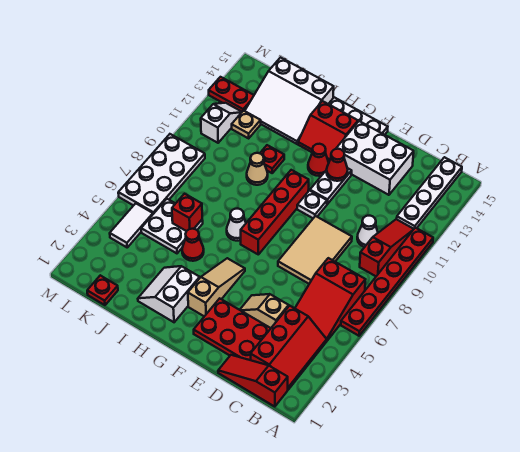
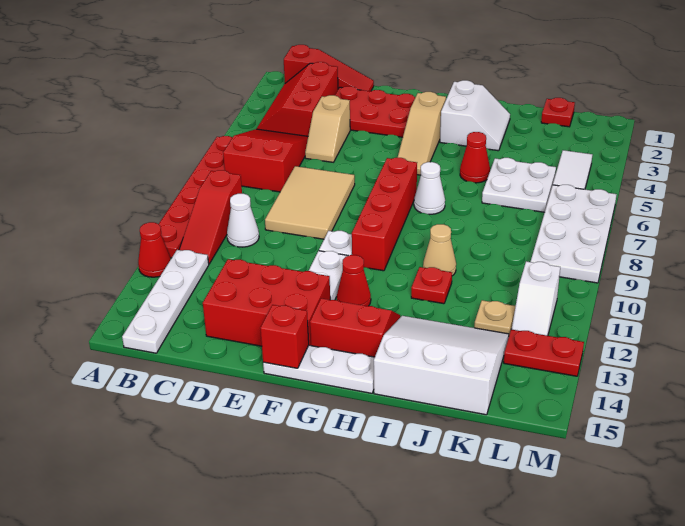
tan slope D4:E4 level 1 top D -> tan slope D4:D5 level 1 top 4
white brick D13:F14 level 1 -> red brick D13:F14 level 1
red cone F12 level 2 -> red cone A12 level 1
red brick J6 level 2 -> red brick F15 level 2

